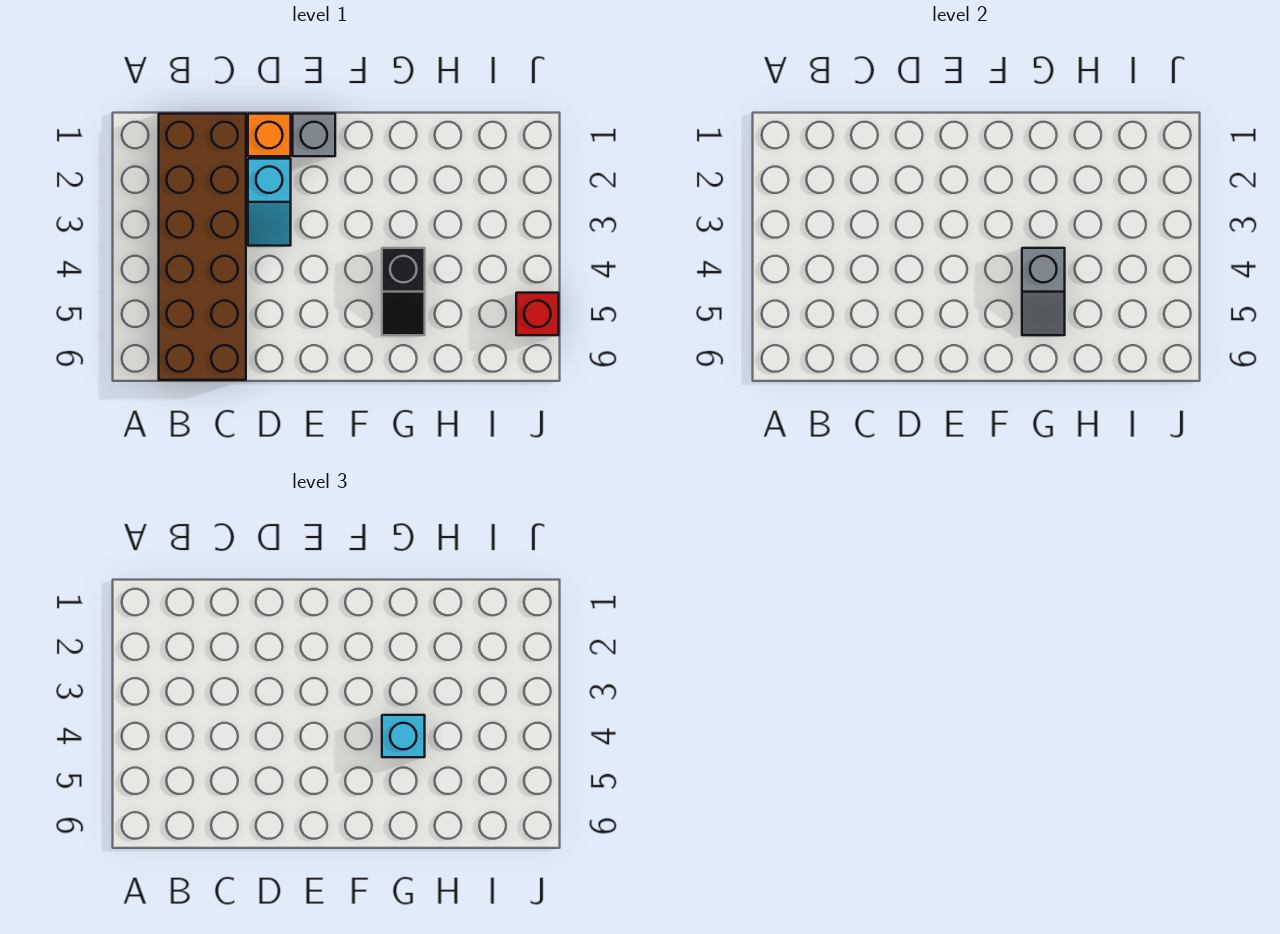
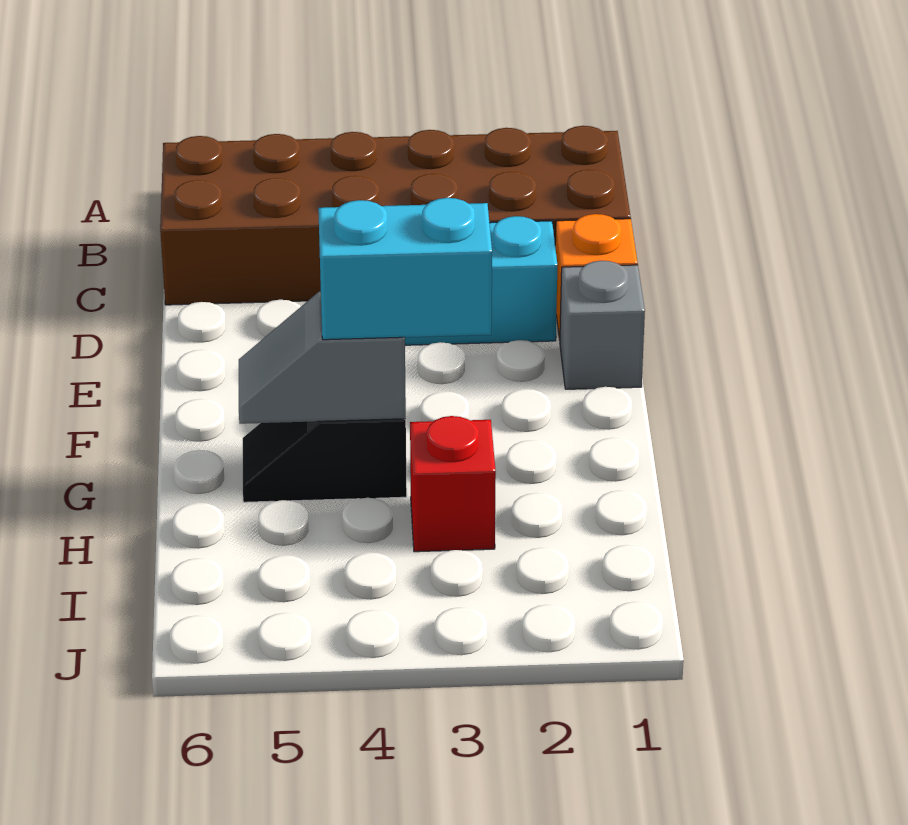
cyan brick G4 level 3 -> cyan brick G3:G4 level 3
red brick J5 level 1 -> red brick H3 level 1

